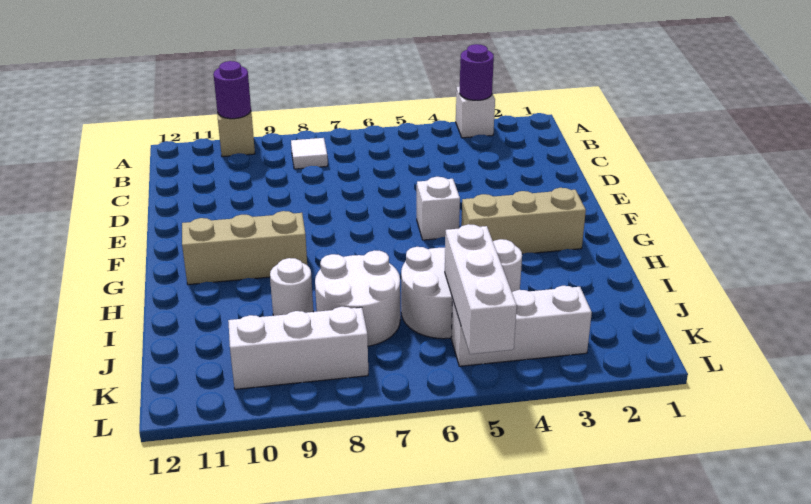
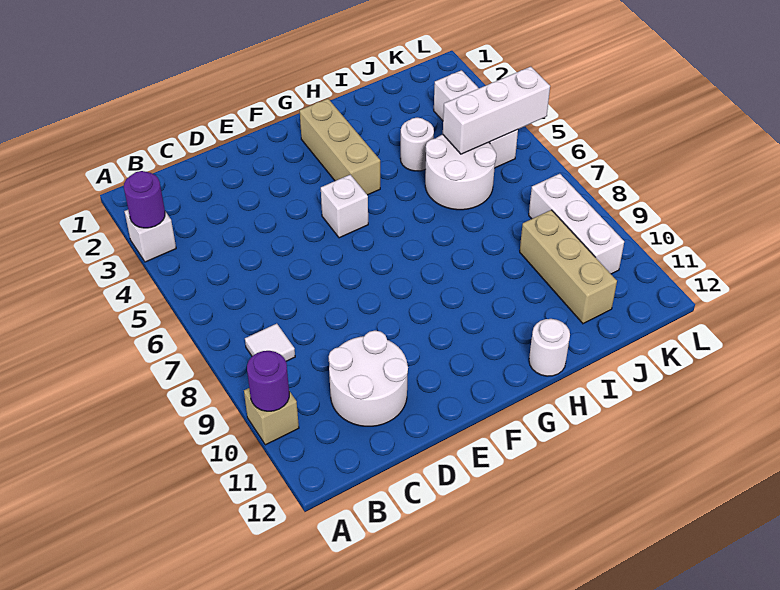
tan brick G9:G11 level 1 -> tan brick J9:J11 level 1
white round brick I7:J8 level 1 -> white round brick C10:D11 level 1
white round brick I9 level 1 -> white round brick H12 level 1

